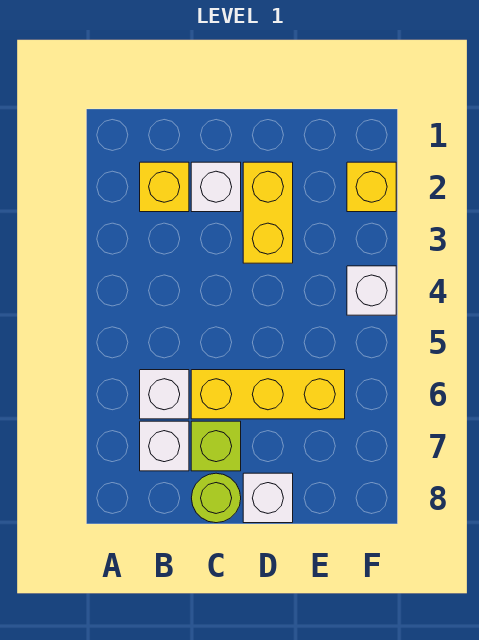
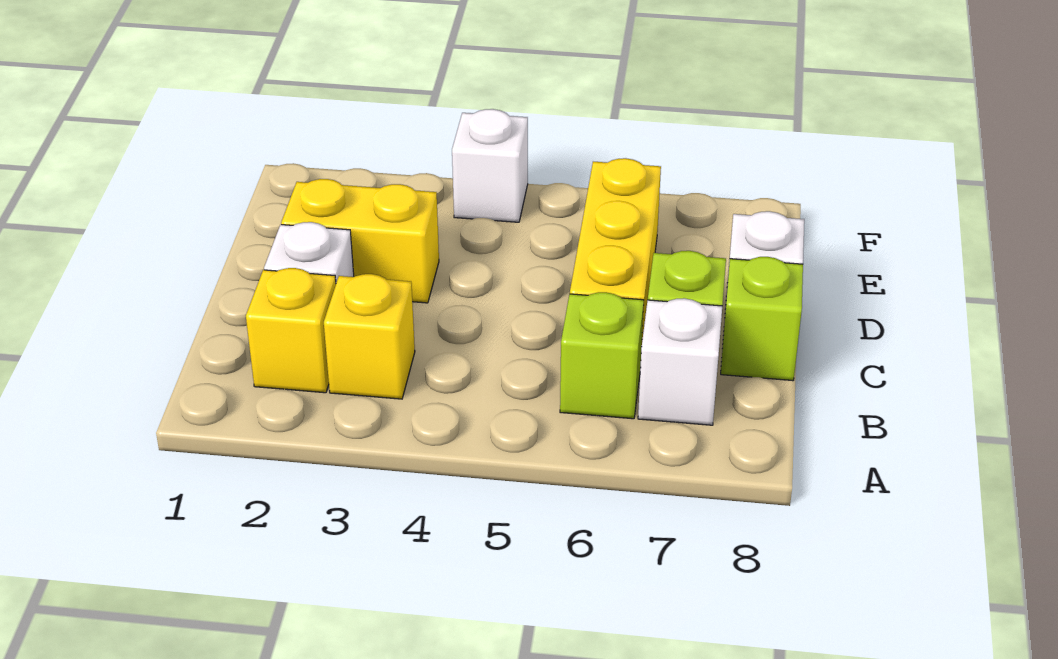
white brick B6 level 1 -> lime brick B6 level 1
lime round brick C8 level 1 -> lime brick C8 level 1
yellow brick F2 level 1 -> yellow brick B3 level 1

